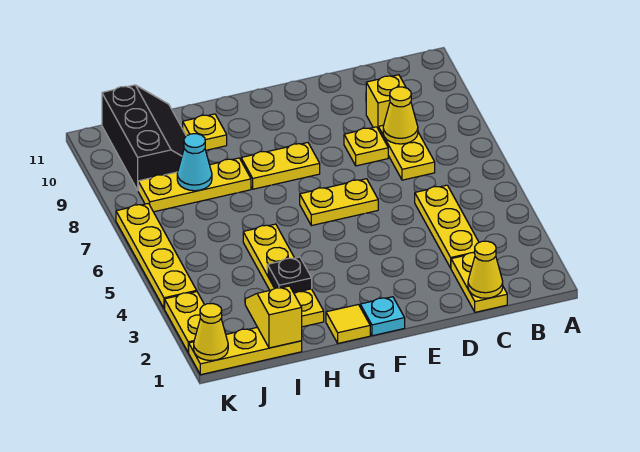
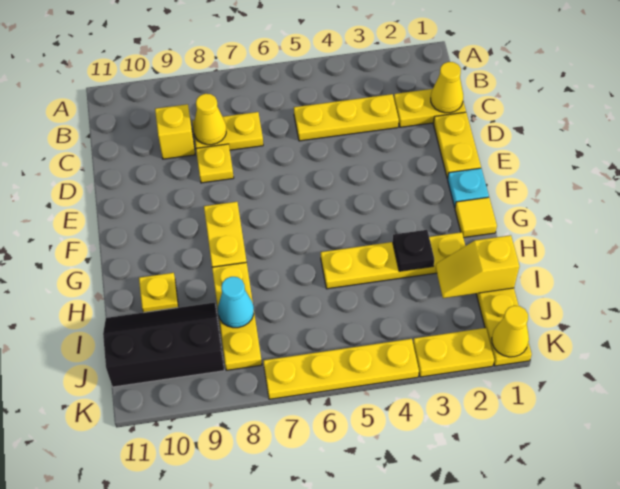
yellow plate E6:F6 level 1 -> yellow plate D1:E1 level 1

